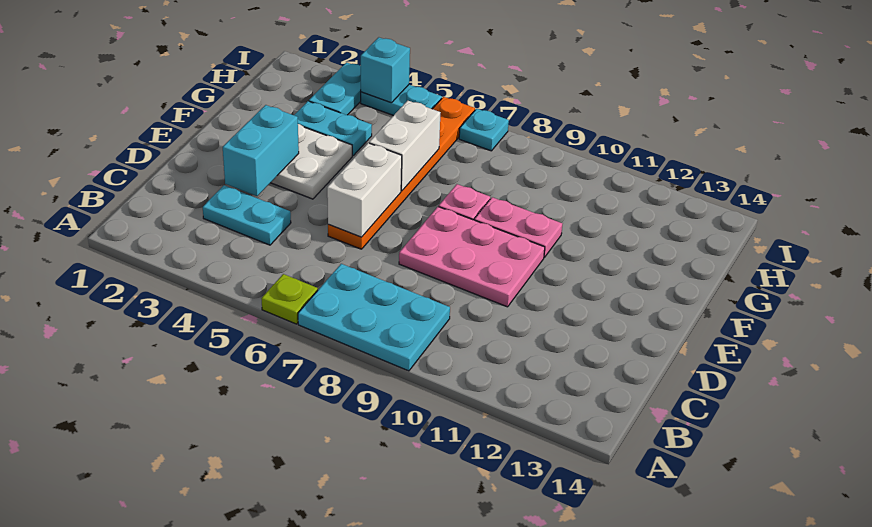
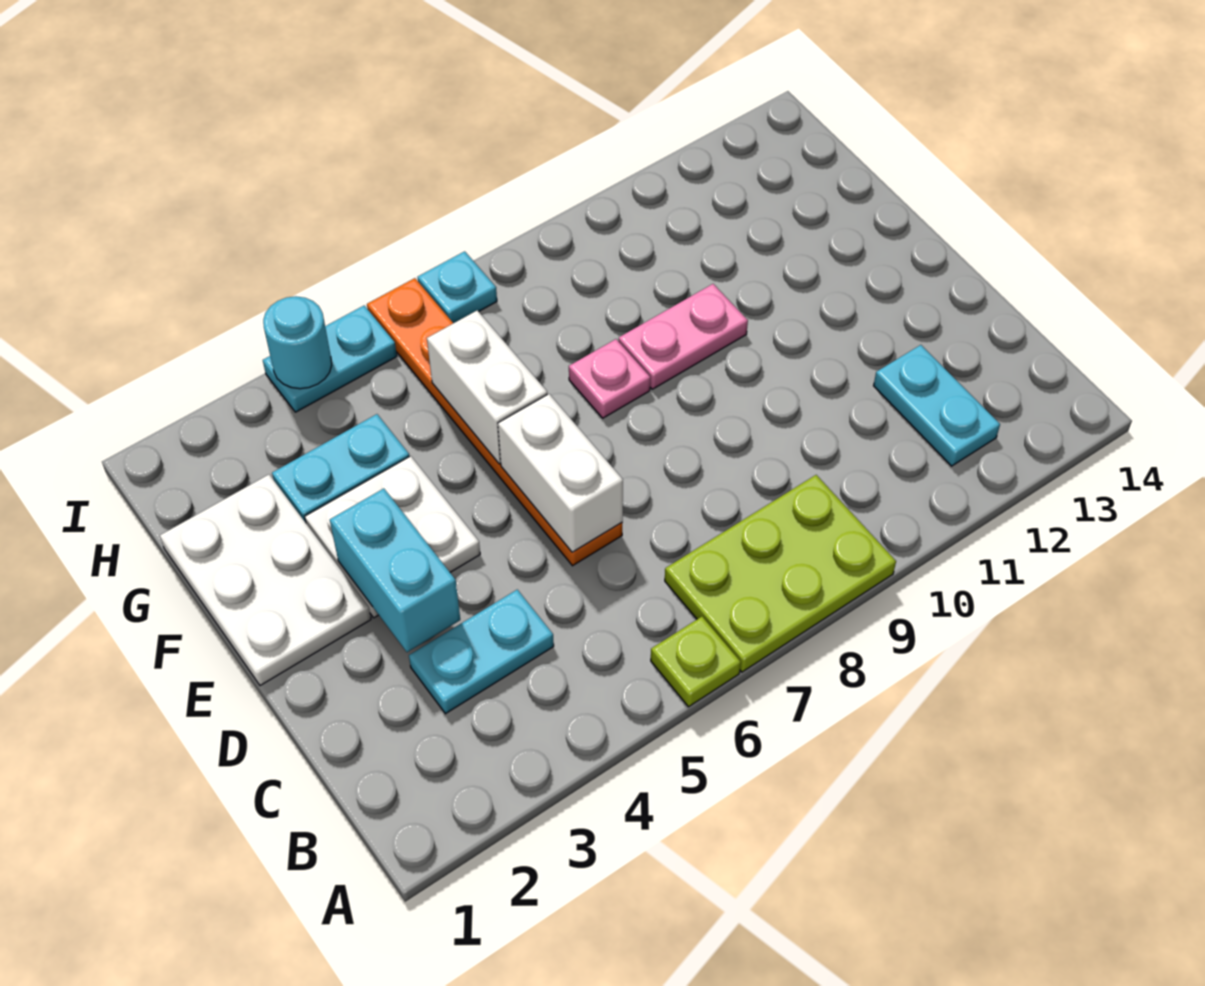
cyan plate A7:B9 level 1 -> lime plate A7:B9 level 1
pink plate D8:E10 level 1 -> none
none -> white plate E1:G2 level 1
cyan plate H3:I3 level 1 -> cyan plate B12:C12 level 1
cyan brick I4 level 2 -> cyan round brick I4 level 2

